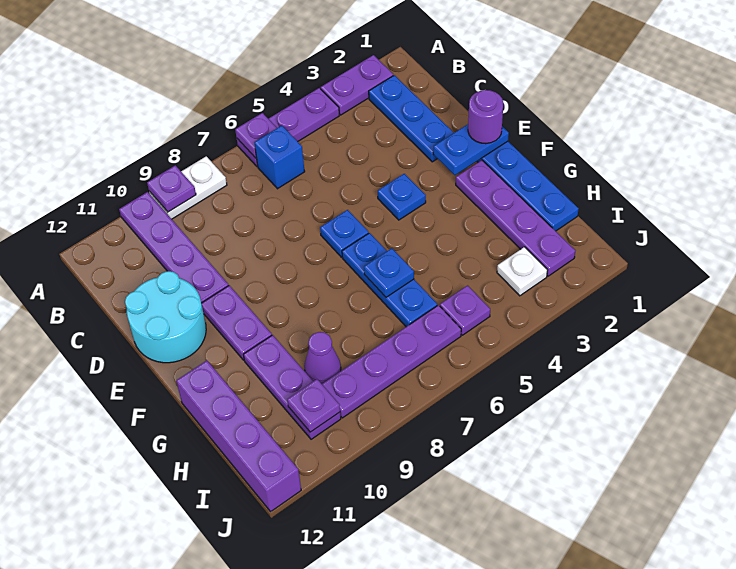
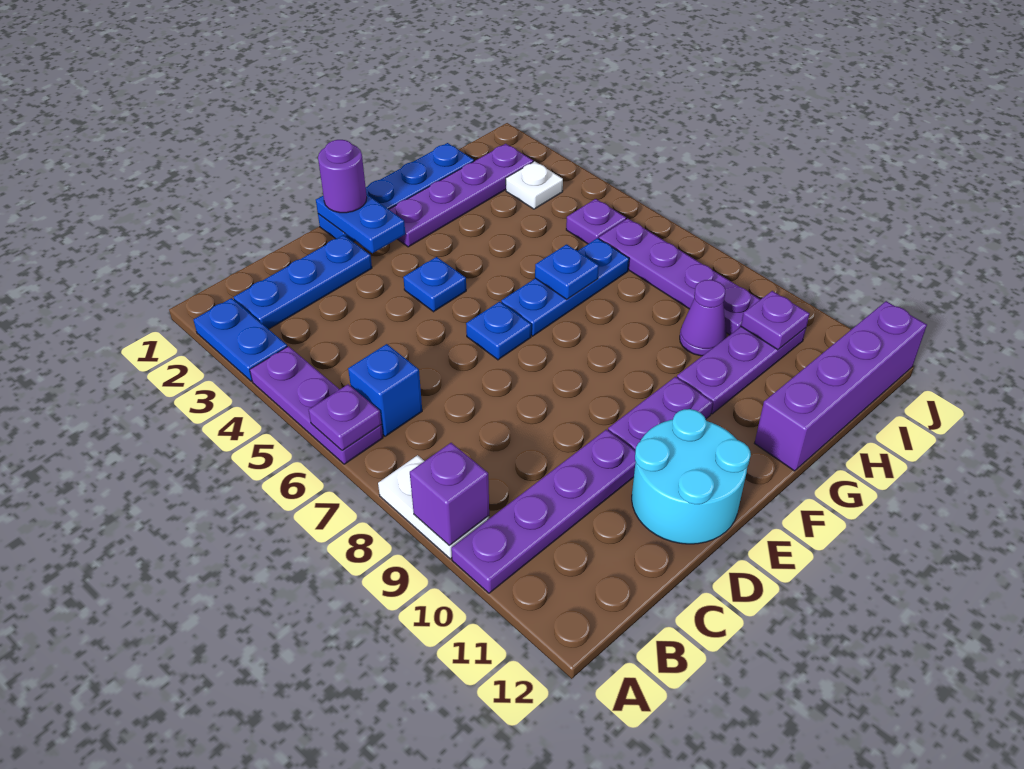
purple plate A2:A3 level 1 -> blue plate A2:A3 level 1
purple plate A9 level 2 -> purple brick A9 level 2

